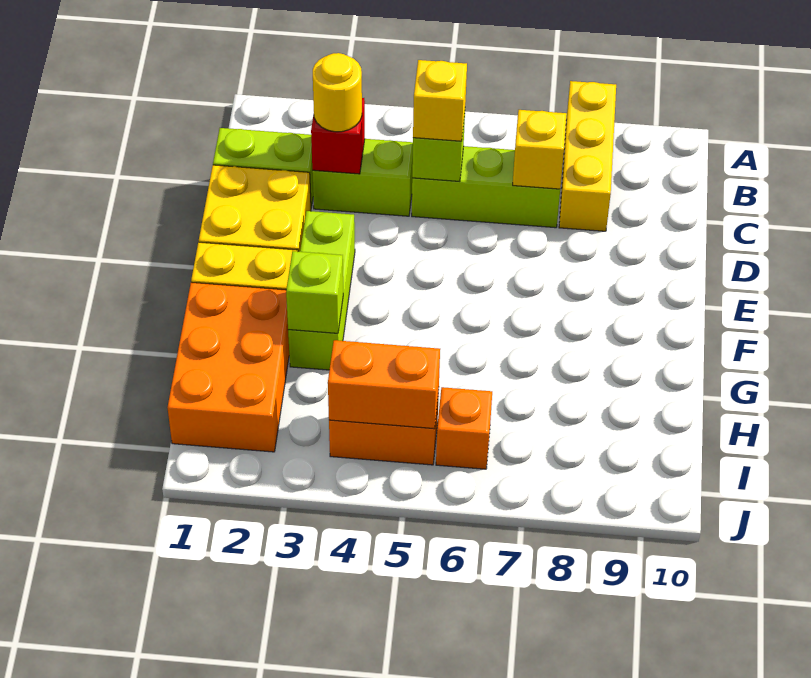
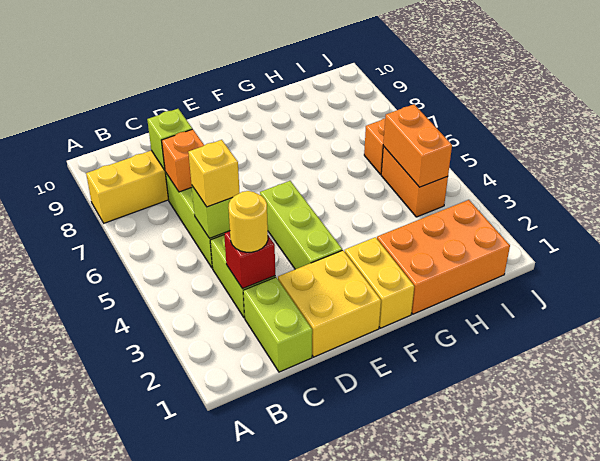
yellow brick C7 level 2 -> orange brick C7 level 2
lime brick E3:G3 level 1 -> lime brick E3:E5 level 1
lime brick G3 level 2 -> lime brick C8 level 2

